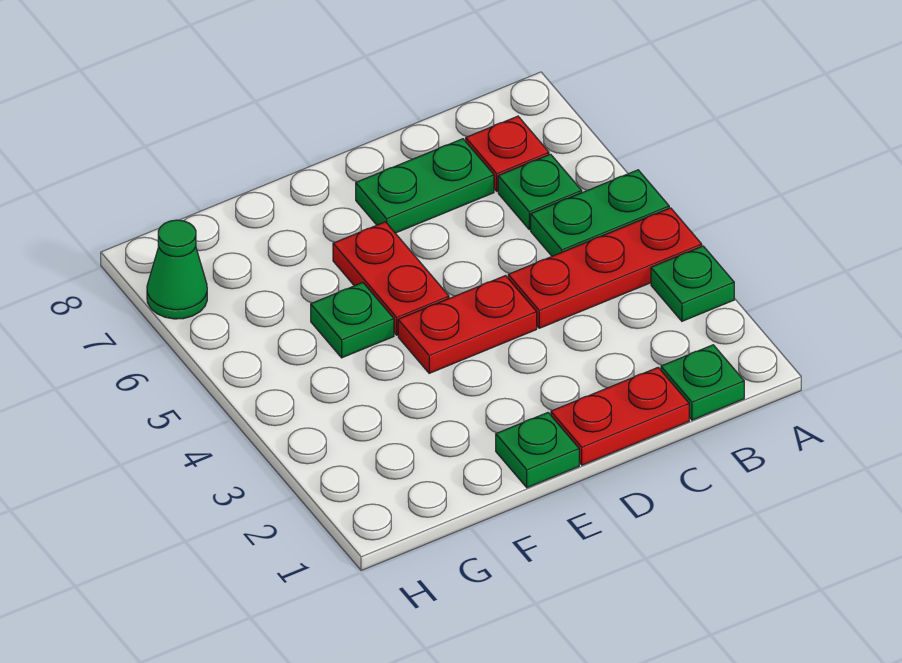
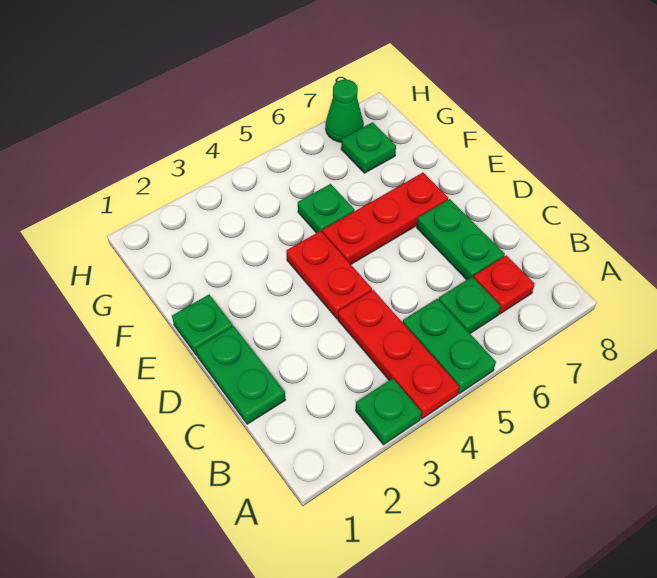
green plate B1 level 1 -> green plate G7 level 1
red plate C1:D1 level 1 -> green plate C1:D1 level 1
red plate E5:E6 level 1 -> red plate E5:E7 level 1

